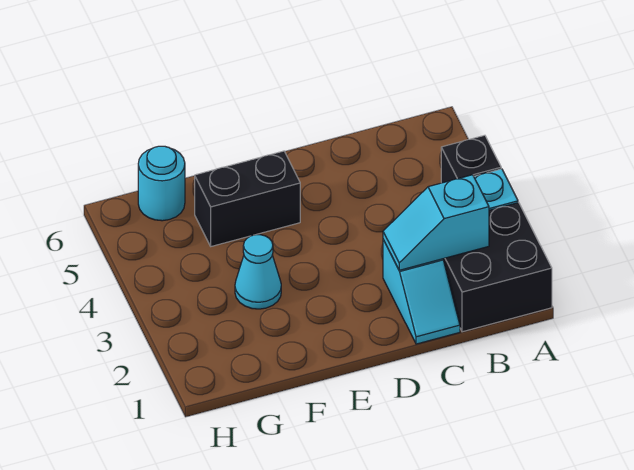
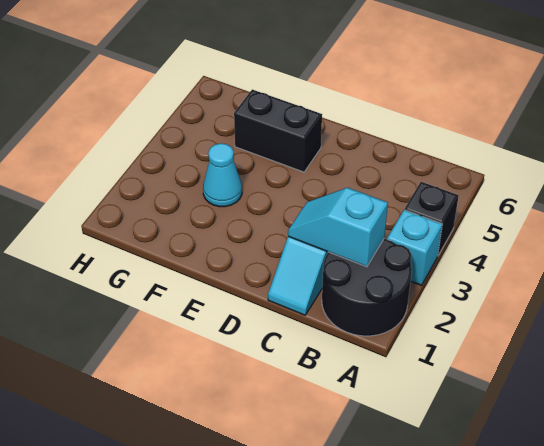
black brick A1:B2 level 1 -> black round brick A1:B2 level 1
cyan round brick G6 level 1 -> none

